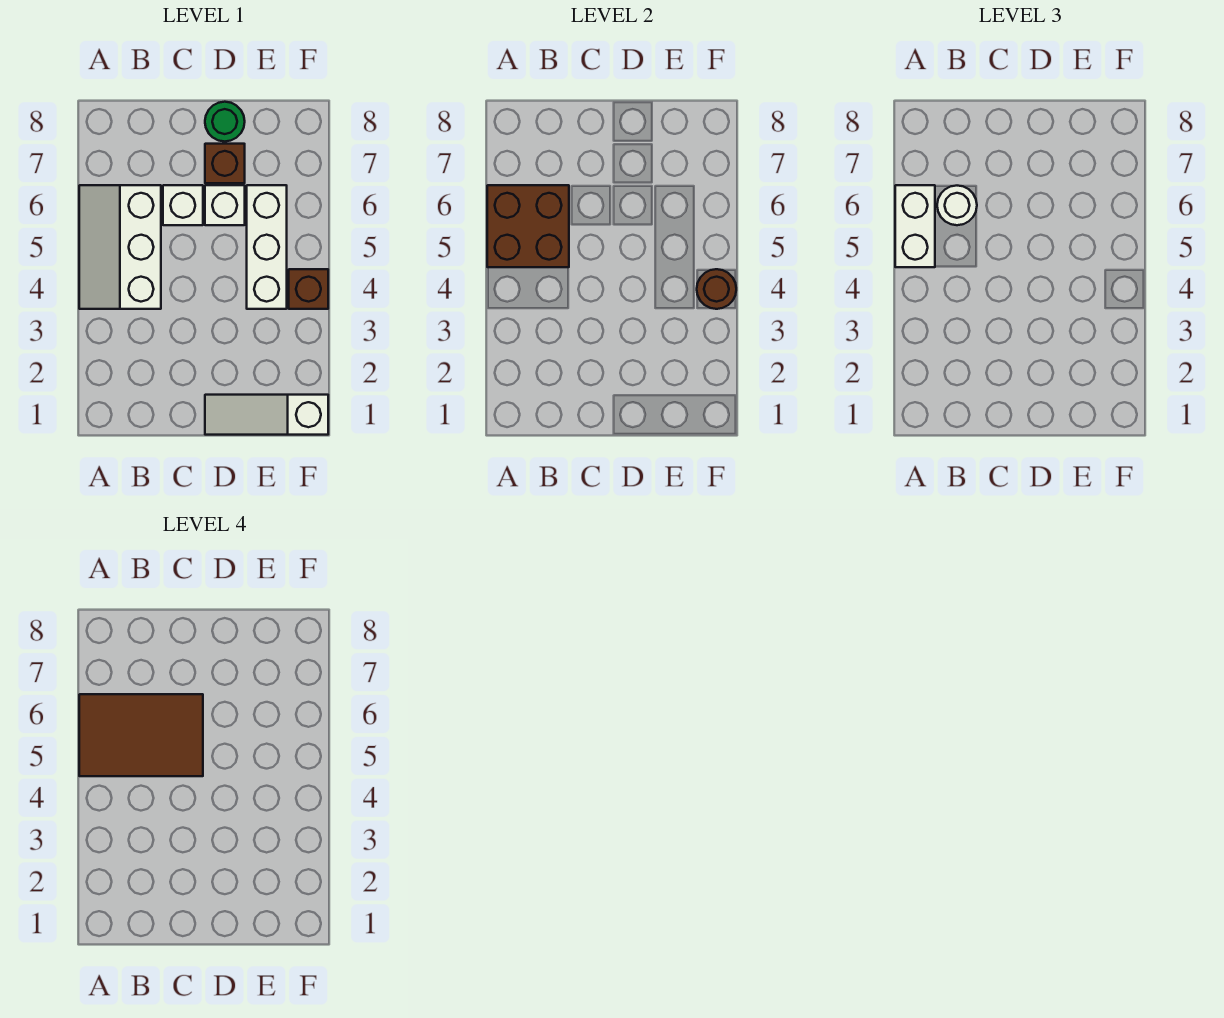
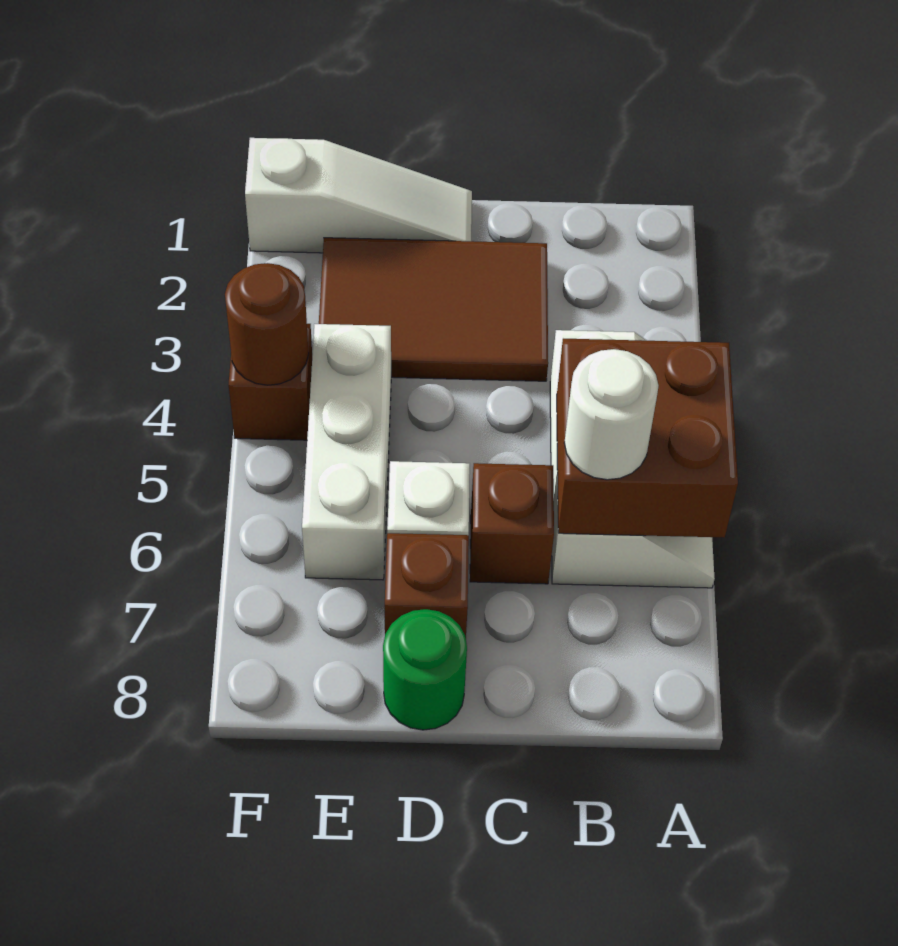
white brick A5:A6 level 3 -> none
brown tile A5:C6 level 4 -> brown tile C2:E3 level 1
white brick C6 level 1 -> brown brick C6 level 1

